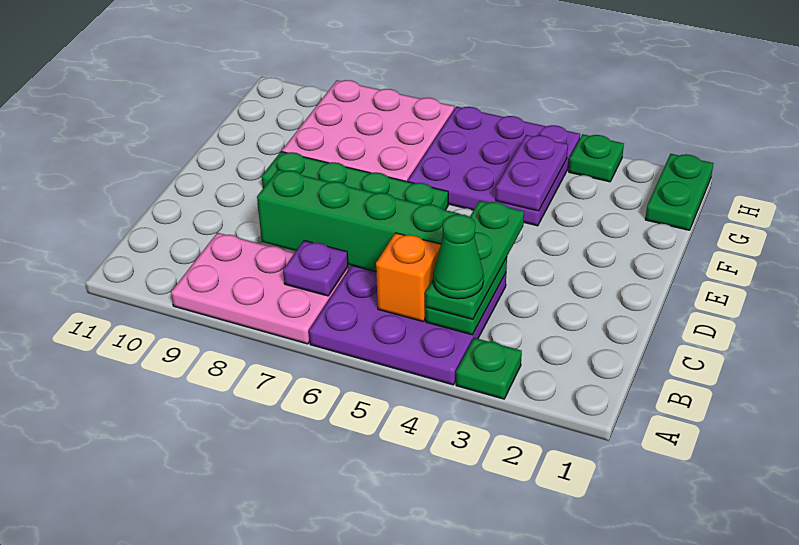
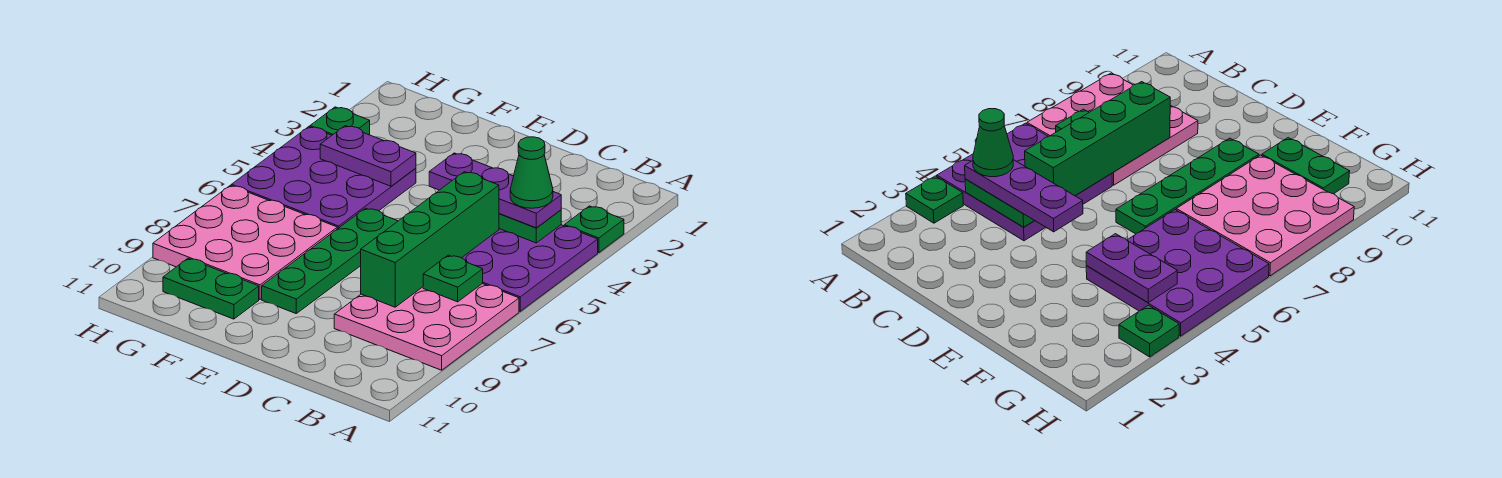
pink plate A7:B9 level 1 -> pink plate A7:C9 level 1
green plate B4:D4 level 3 -> purple plate B4:D4 level 3
orange brick B5 level 2 -> none
purple plate B7 level 2 -> green plate B7 level 2
green plate G1:H1 level 1 -> green plate F10:G10 level 1

